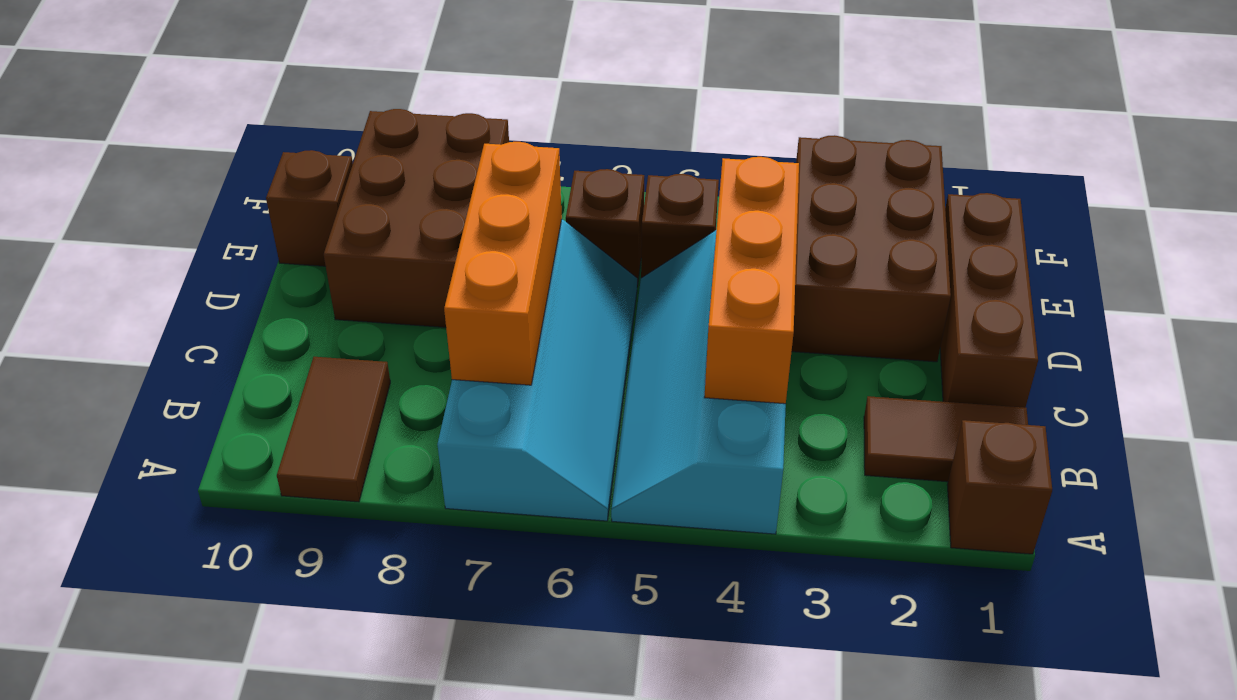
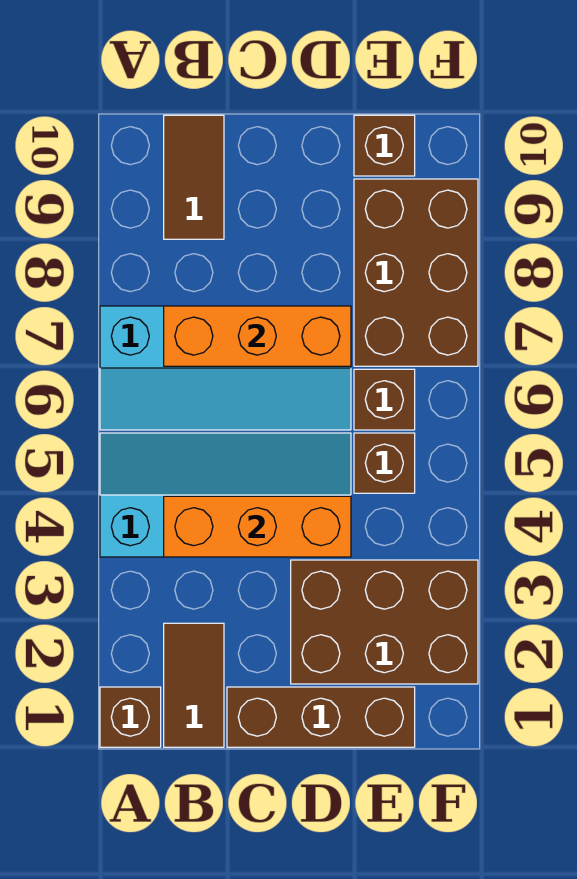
brown tile A9:B9 level 1 -> brown tile B9:B10 level 1
brown brick D8:F9 level 1 -> brown brick E7:F9 level 1

